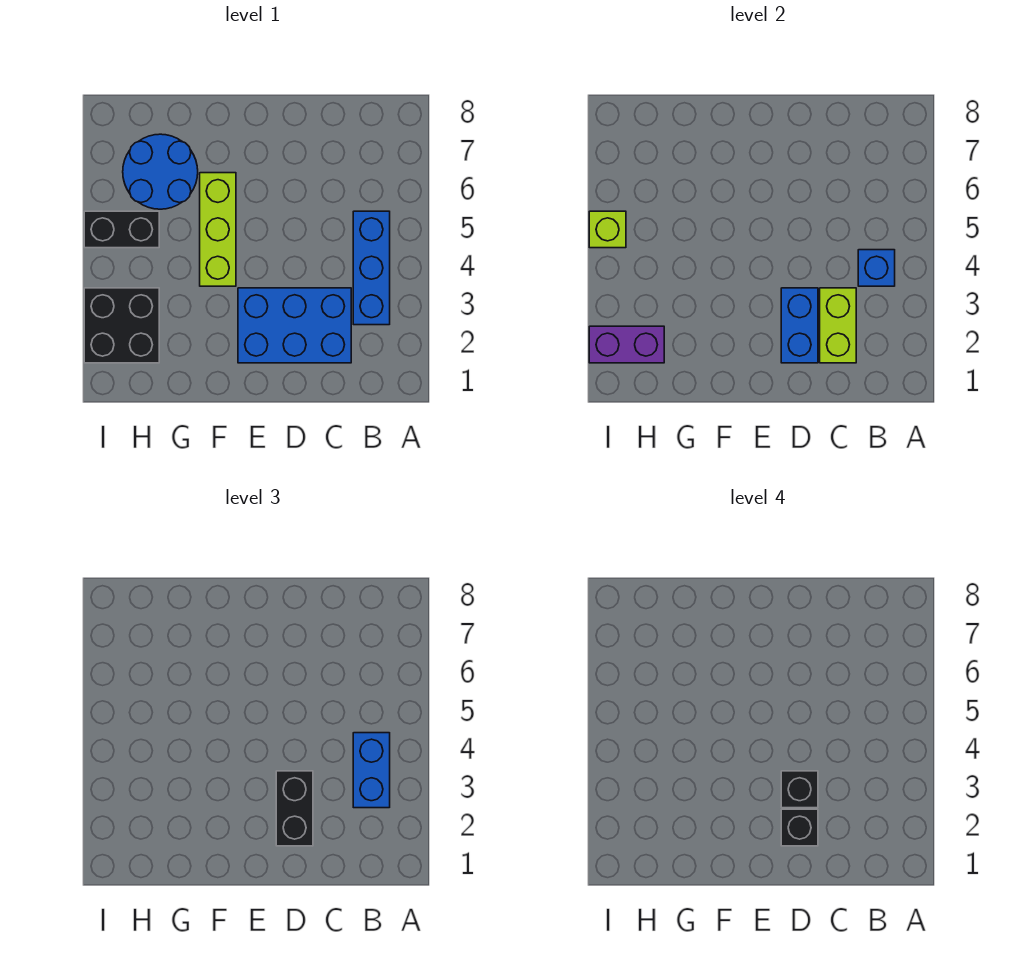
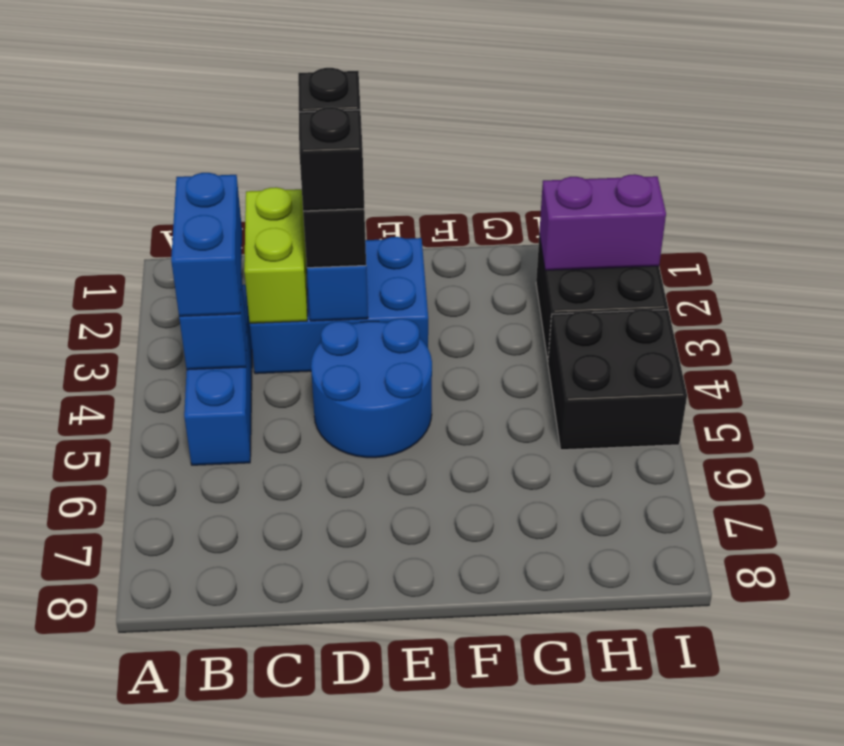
lime brick F4:F6 level 1 -> none
blue round brick G6:H7 level 1 -> blue round brick D4:E5 level 1
black brick H5:I5 level 1 -> black brick H4:I5 level 1
lime brick I5 level 2 -> none

